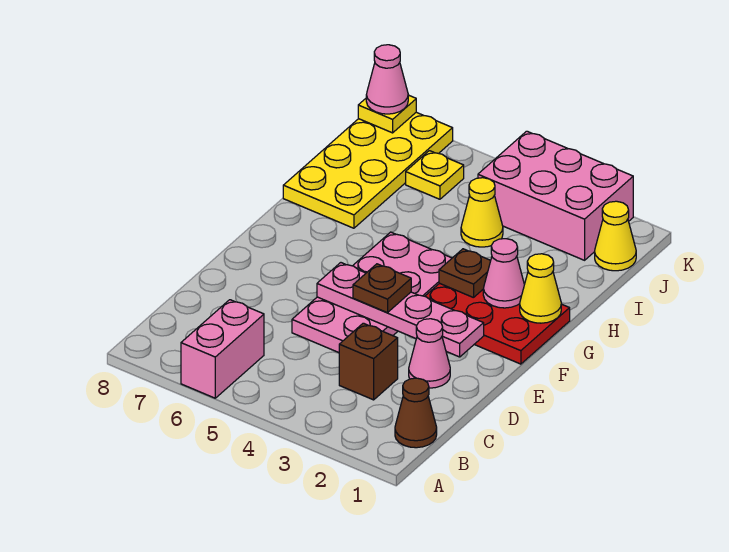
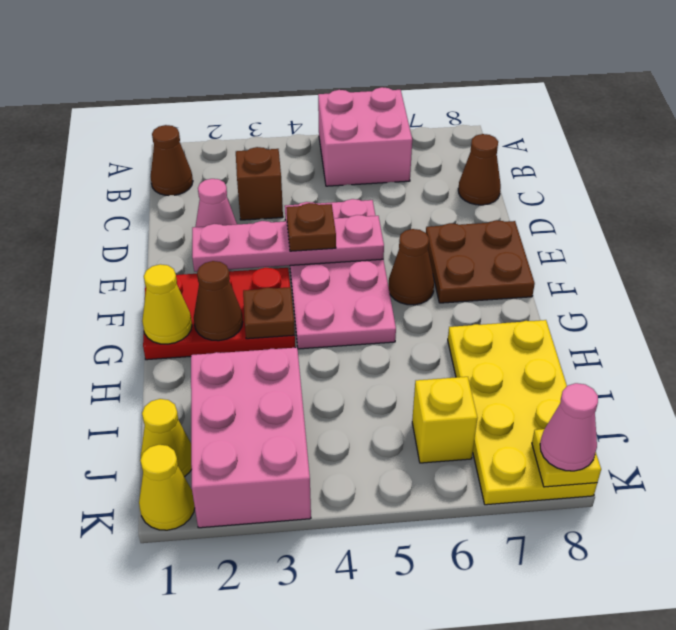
pink brick A6:B6 level 1 -> pink brick A5:B6 level 1
none -> brown cone C8 level 1
none -> brown plate E7:F8 level 1
none -> brown cone F6 level 1
pink cone G2 level 2 -> brown cone G2 level 2
yellow cone I4 level 1 -> yellow cone K1 level 1
pink brick J2:K4 level 1 -> pink brick I2:K3 level 1
yellow plate J6 level 1 -> yellow brick J6 level 1

